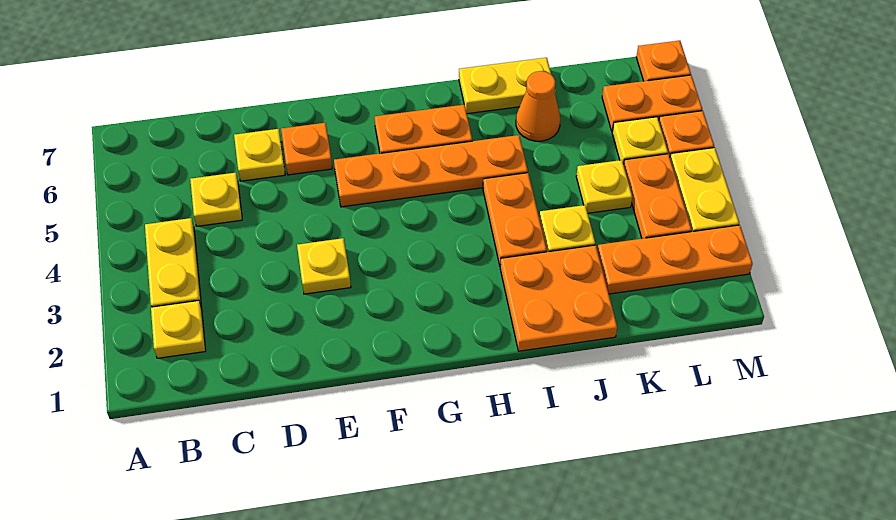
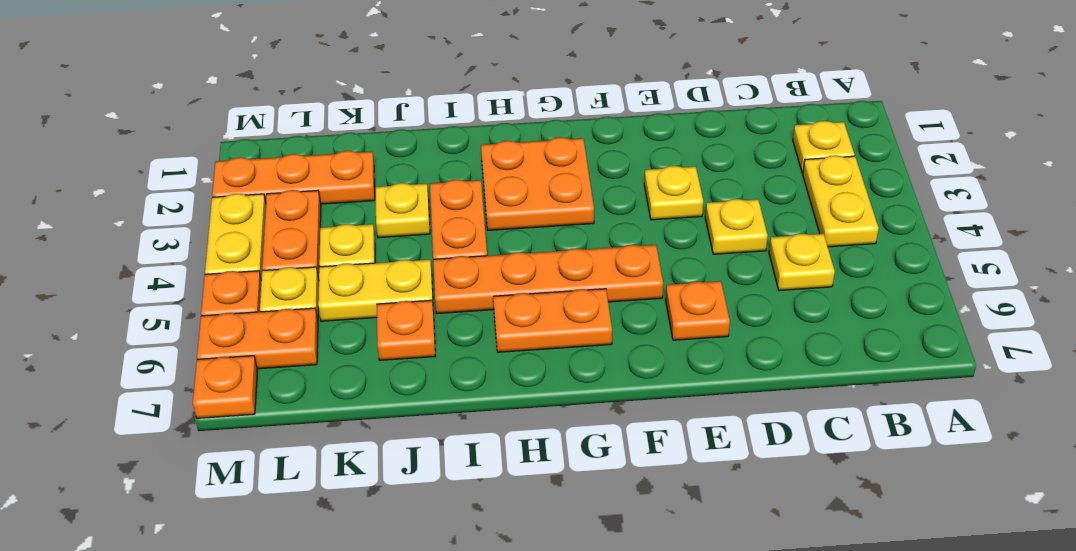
yellow plate D6 level 1 -> yellow plate D4 level 1
orange plate I1:J2 level 1 -> orange plate G2:H3 level 1
yellow plate I7:J7 level 1 -> yellow plate J5:K5 level 1
orange cone J6 level 1 -> orange plate J6 level 1

